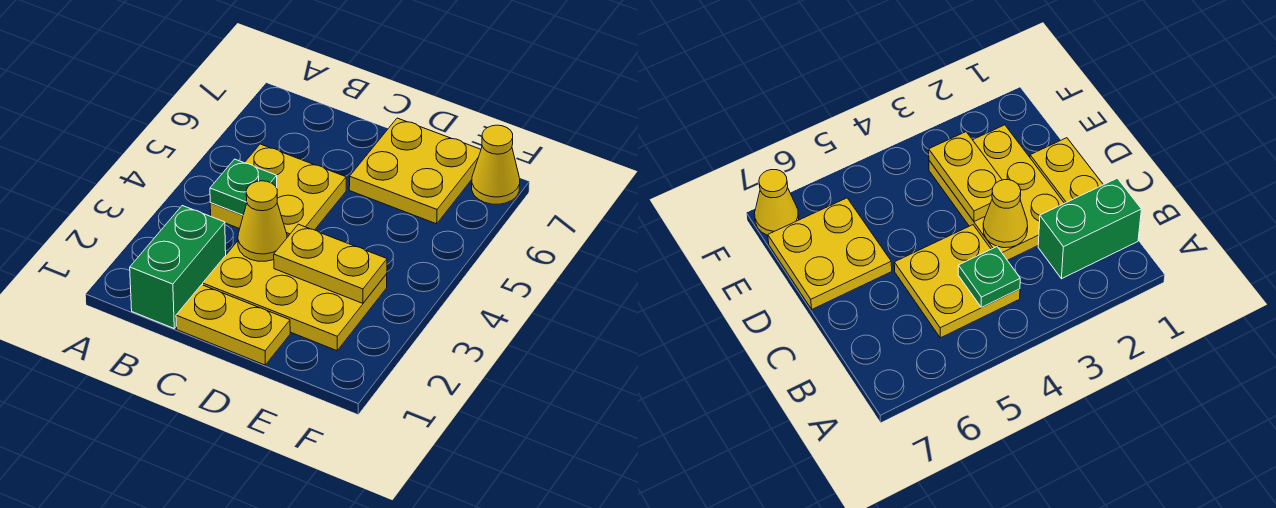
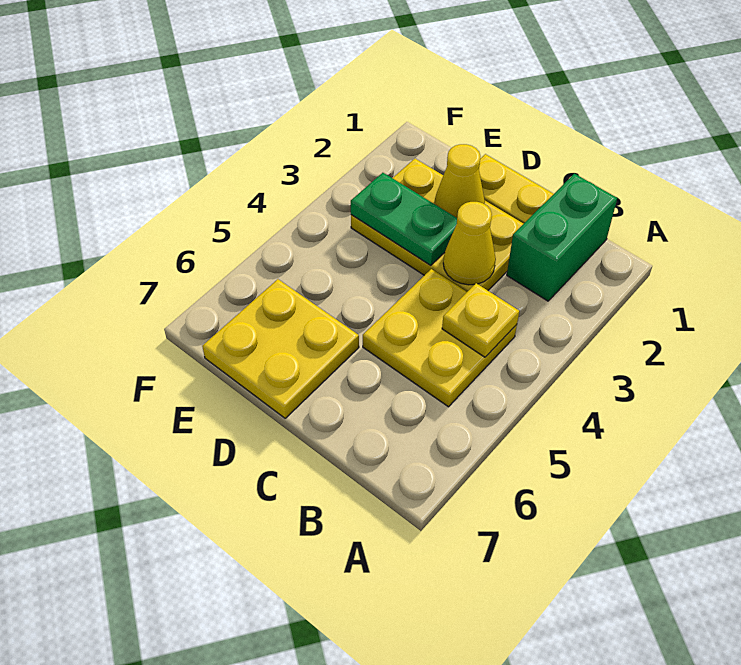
green plate B4 level 2 -> yellow plate B4 level 2
yellow plate D3:E3 level 2 -> green plate D3:E3 level 2
yellow cone F7 level 1 -> yellow cone D2 level 2

